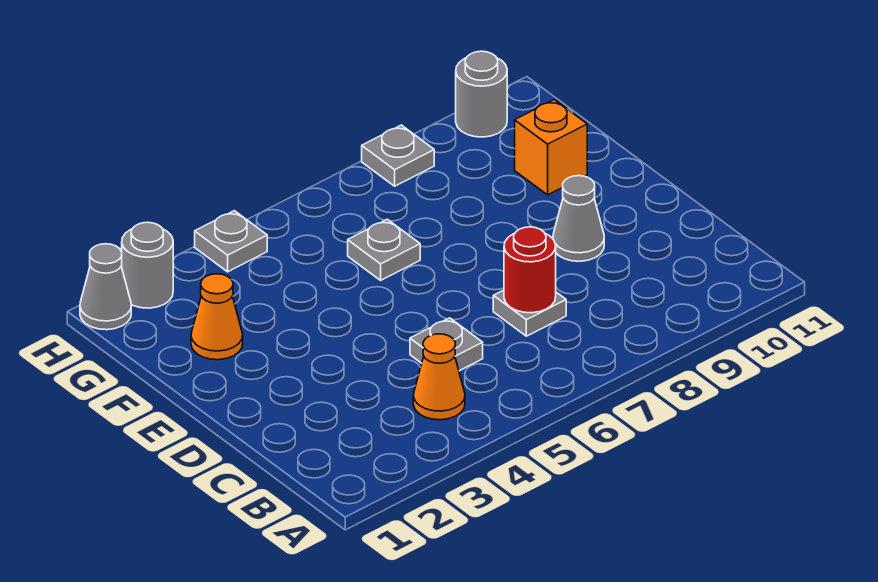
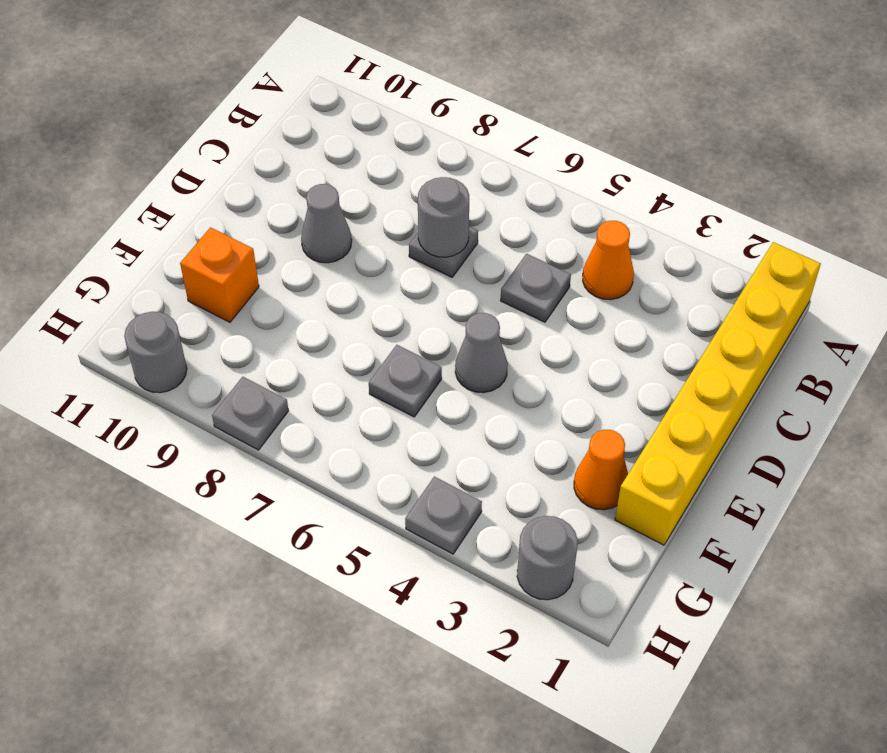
none -> yellow brick A1:F1 level 1
red round brick C7 level 2 -> grey round brick C7 level 2
grey cone H1 level 1 -> grey cone E5 level 1

